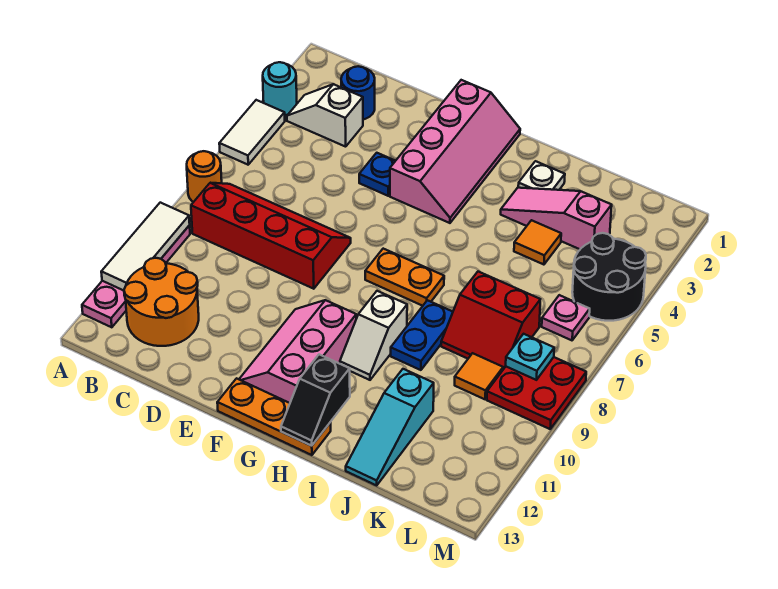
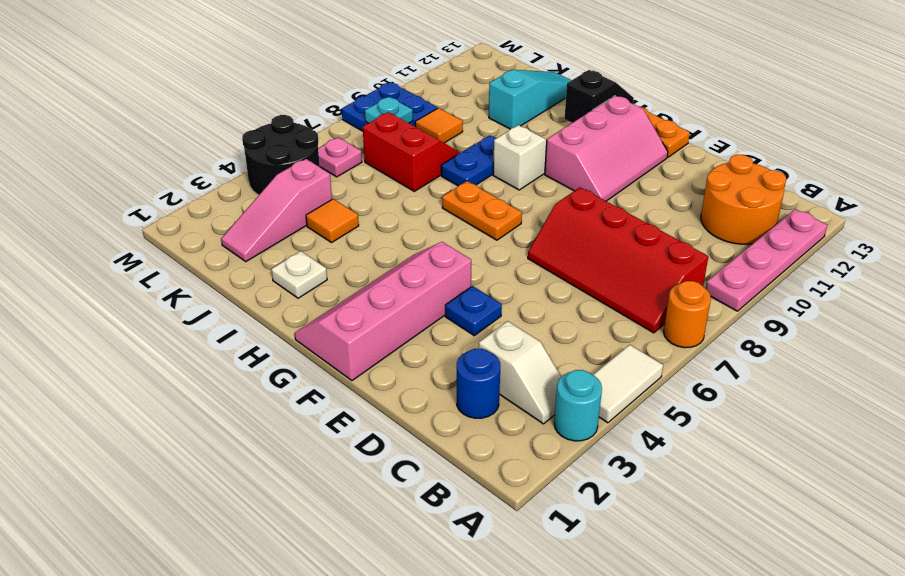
white tile A9:A11 level 2 -> none
pink slope I3:K3 level 1 top K -> pink slope K2:K4 level 1 top 4
red plate L8:M9 level 1 -> blue plate L8:M9 level 1

